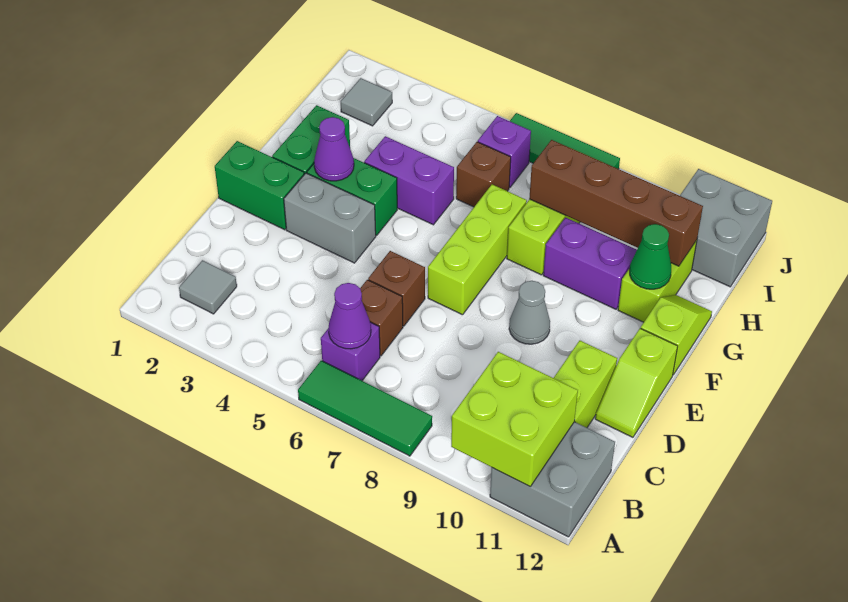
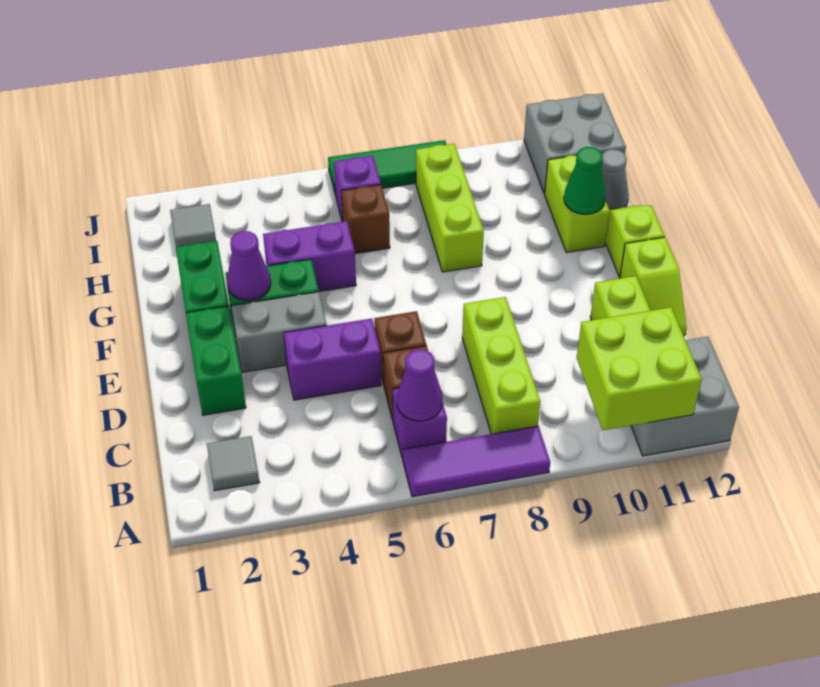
green tile A6:A8 level 1 -> purple tile A6:A8 level 1
green brick E1:E2 level 1 -> green brick D2:E2 level 1
lime brick E7:G7 level 1 -> lime brick B8:D8 level 1
grey cone E9 level 1 -> grey cone H12 level 1
purple brick G9:G10 level 1 -> purple brick D4:D5 level 1
brown brick H8:H11 level 2 -> none

